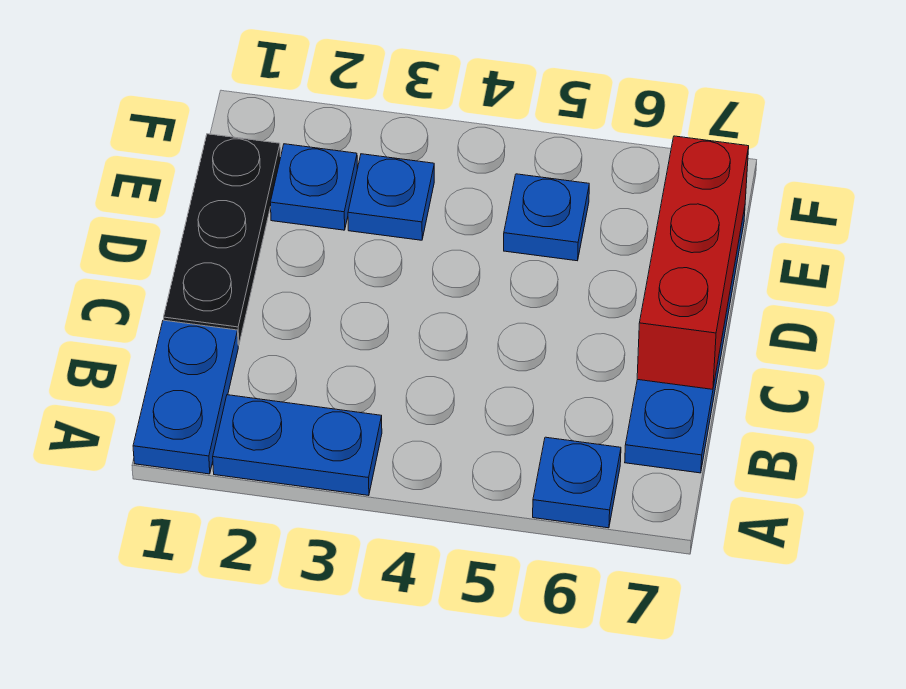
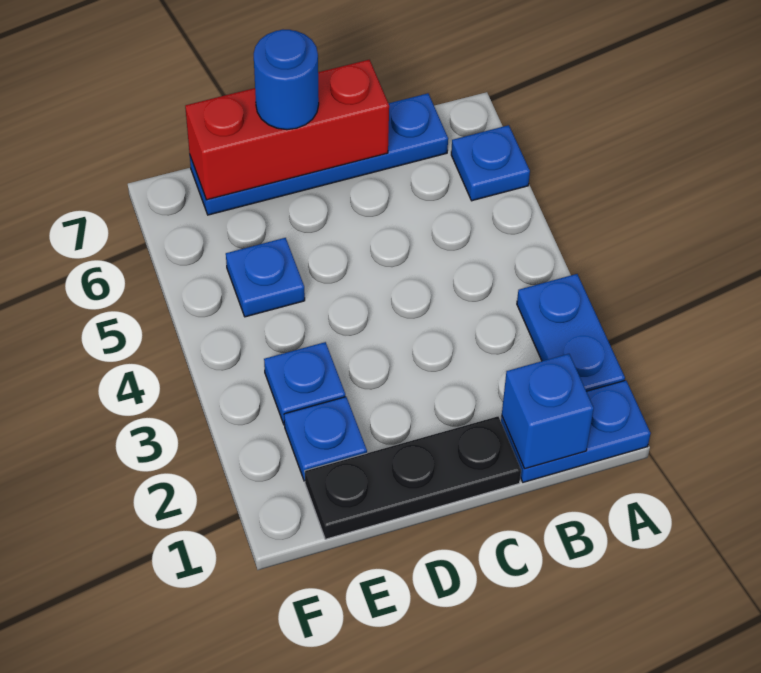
none -> blue brick B1 level 2
none -> blue round brick D7 level 3

